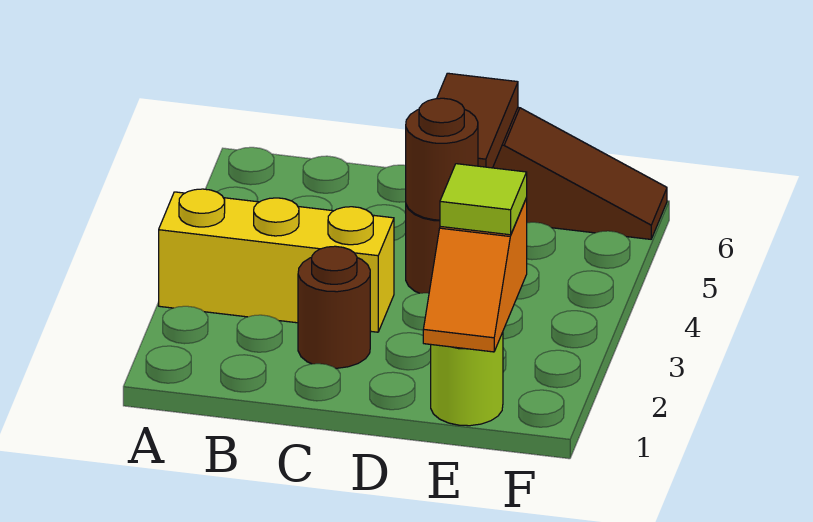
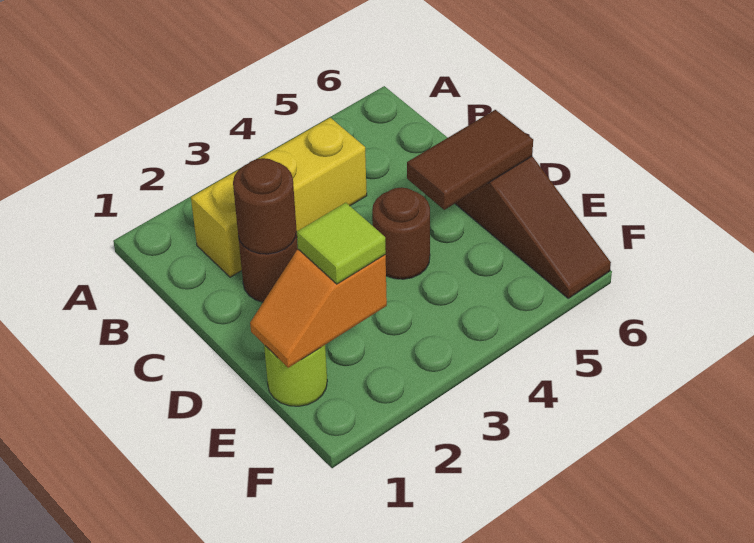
yellow brick A3:C3 level 1 -> yellow brick B2:B4 level 1
brown round brick D4 level 2 -> brown round brick C2 level 2

